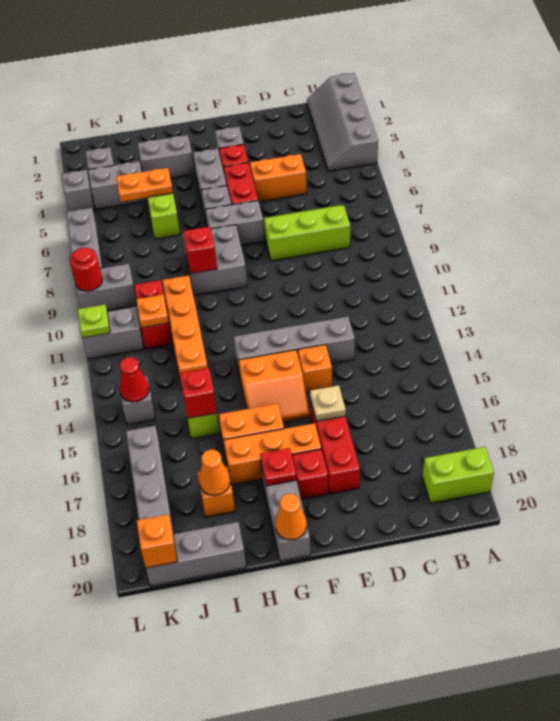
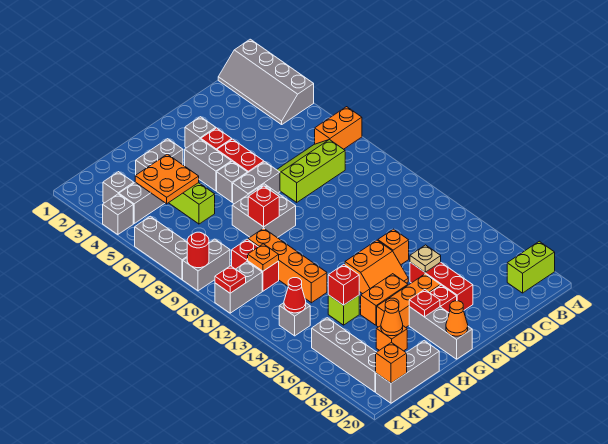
orange brick D5:E5 level 1 -> orange brick A7:B7 level 1
grey brick D13:G13 level 1 -> none
orange plate I5:J5 level 2 -> orange plate I4:J5 level 2
lime plate L11 level 2 -> red plate L11 level 2

